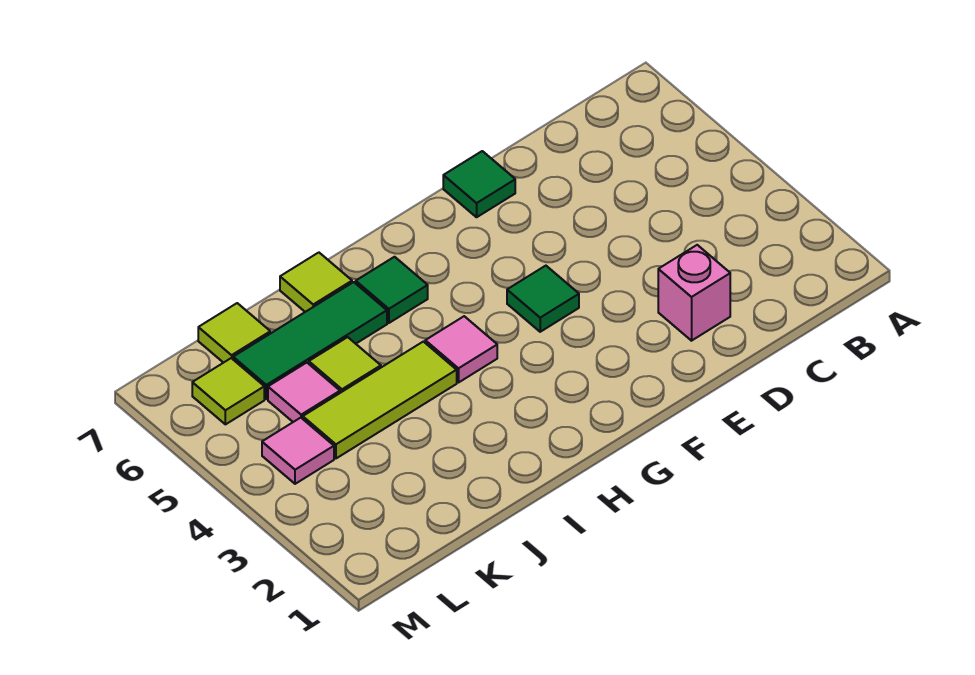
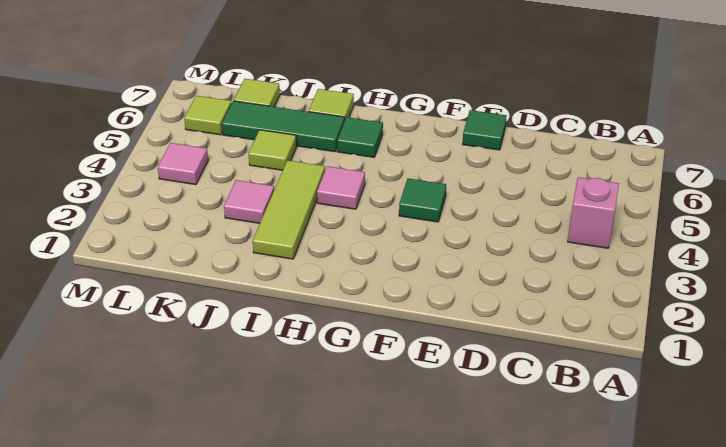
pink brick D2 level 1 -> pink brick B4 level 1
lime tile I4:K4 level 1 -> lime tile I2:I4 level 1
pink tile K5 level 1 -> pink tile J3 level 1

